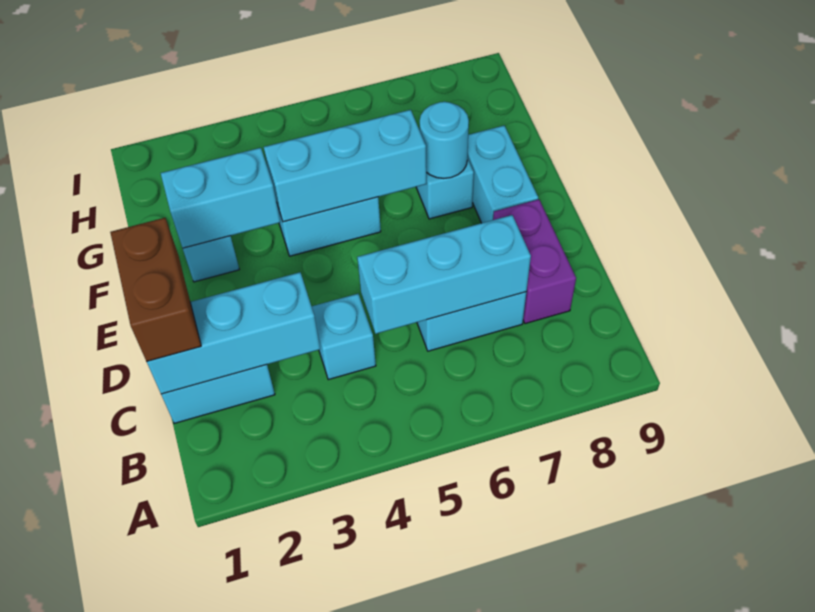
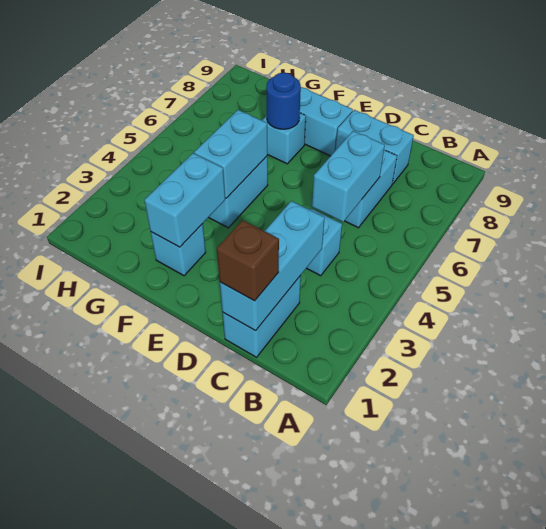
brown brick C1:D1 level 3 -> brown brick C1 level 3
cyan brick C5:C7 level 2 -> cyan brick C5:C6 level 2
purple brick C8:D8 level 1 -> cyan brick C8:D8 level 1
cyan brick F4:F6 level 2 -> cyan brick F4:F5 level 2
cyan round brick F7 level 2 -> blue round brick F7 level 2

